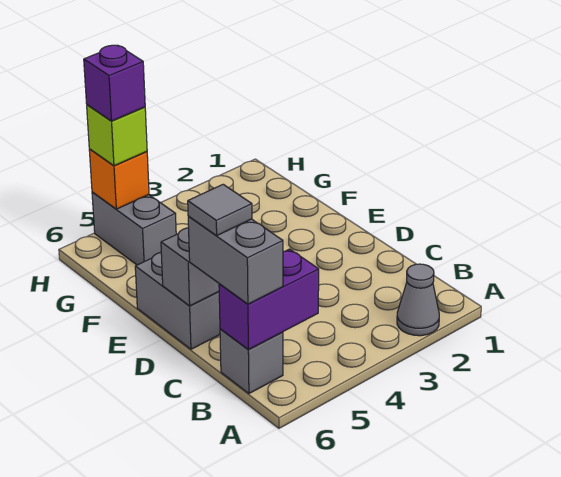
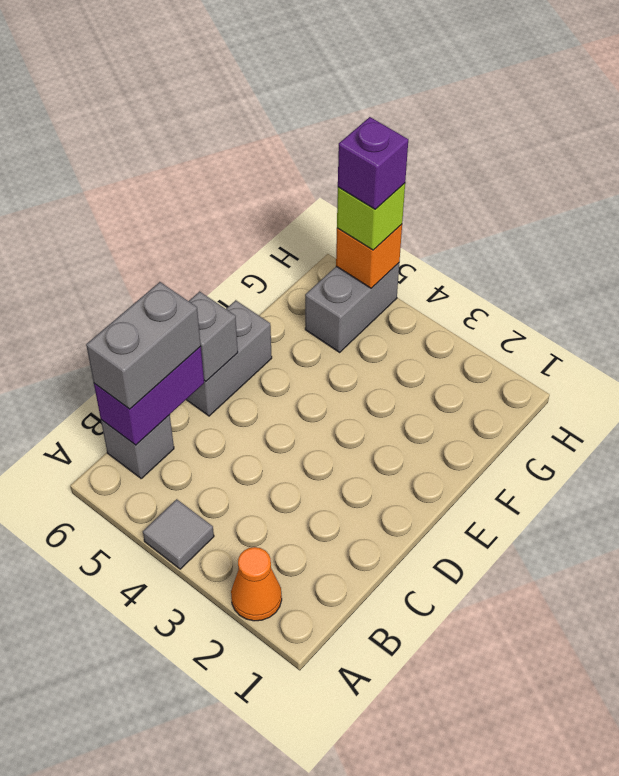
grey cone A2 level 1 -> orange cone A2 level 1
purple brick B5:B6 level 2 -> purple brick B6:C6 level 2
grey tile C6 level 4 -> grey tile A4 level 1

